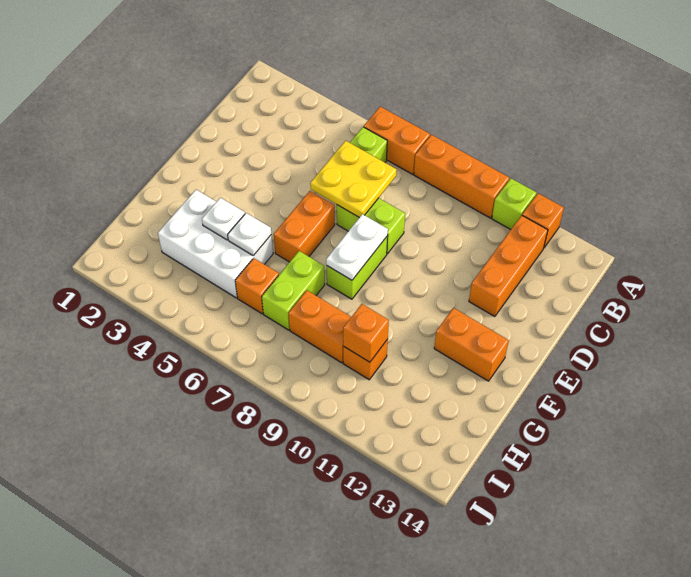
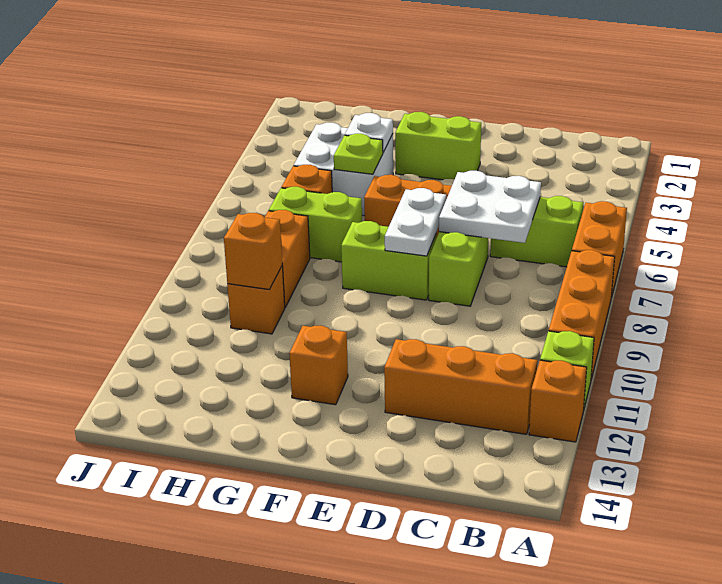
yellow plate C6:D7 level 2 -> white plate C6:D7 level 2
none -> lime brick E3:F3 level 1
white plate E8:F8 level 2 -> white plate E7:E8 level 2
orange brick F12:F13 level 1 -> orange brick F12 level 1
white brick G3:H5 level 1 -> white brick G4:H5 level 1
white plate G5 level 2 -> lime plate G5 level 2

